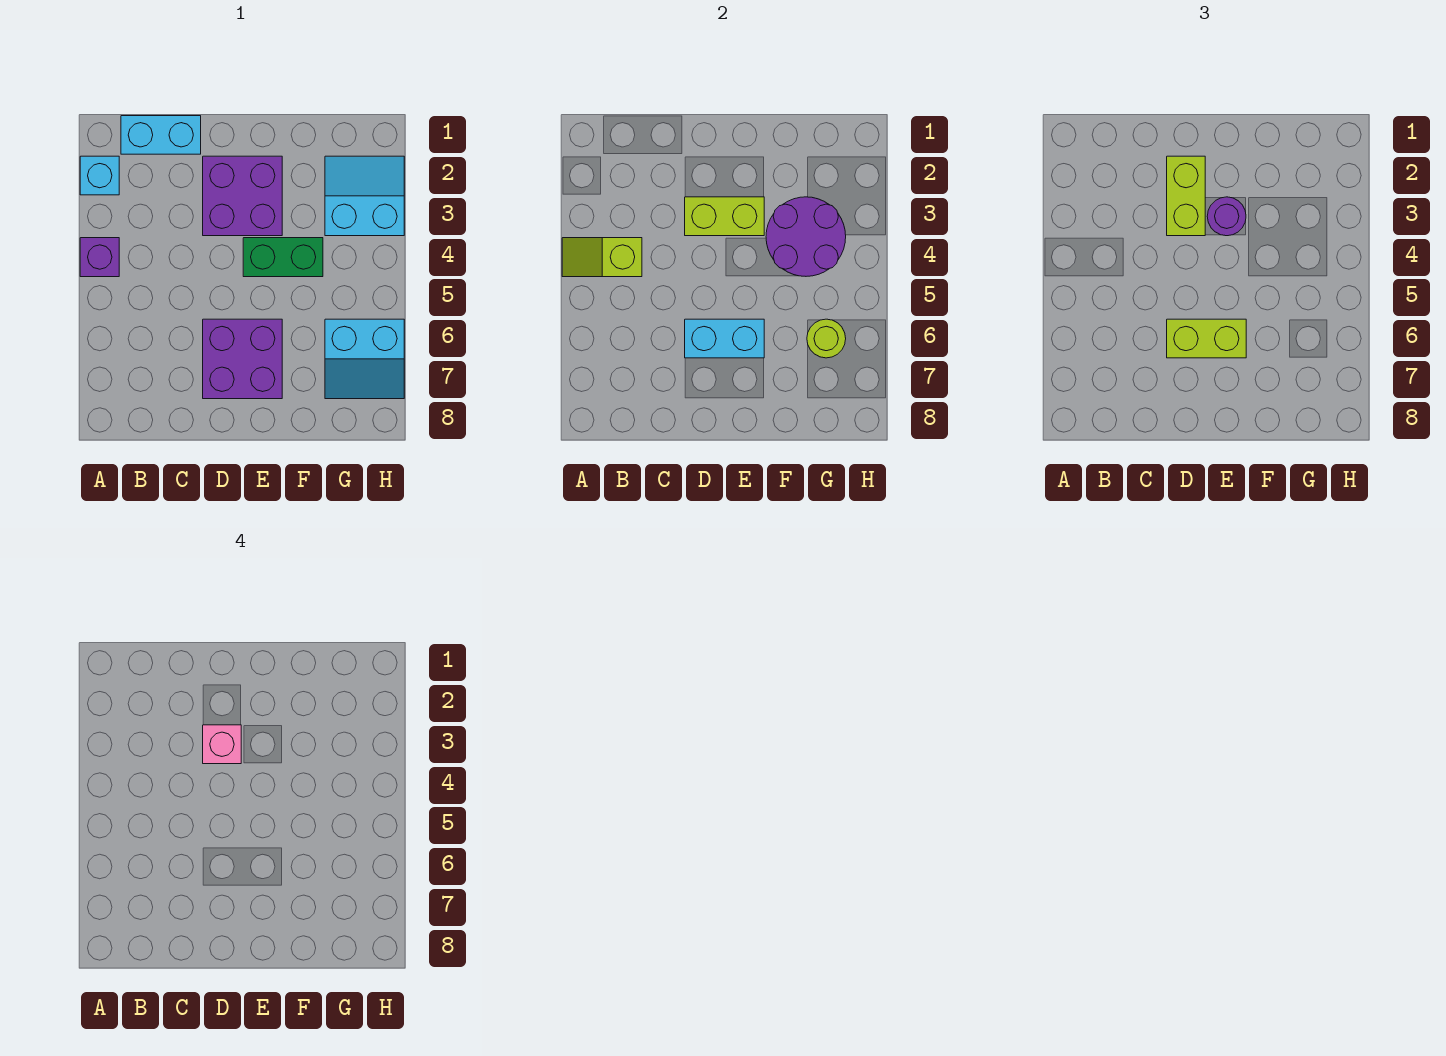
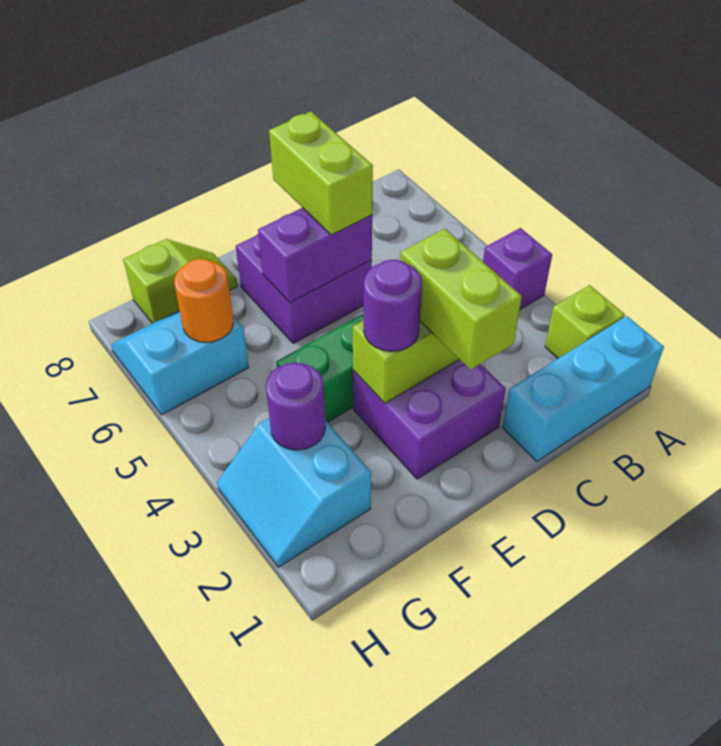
cyan brick A2 level 1 -> lime brick A2 level 1
lime slope A4:B4 level 2 top B -> lime slope F8:G8 level 1 top G
cyan brick B1:C1 level 1 -> cyan brick A1:C1 level 1
pink brick D3 level 4 -> none
cyan brick D6:E6 level 2 -> purple brick D6:E6 level 2
lime brick D6:E6 level 3 -> lime brick D6:D7 level 3
purple round brick F3:G4 level 2 -> purple round brick G3 level 2
cyan slope G2:H3 level 1 top 3 -> cyan slope G2:H3 level 1 top G
lime round brick G6 level 2 -> orange round brick G6 level 2

